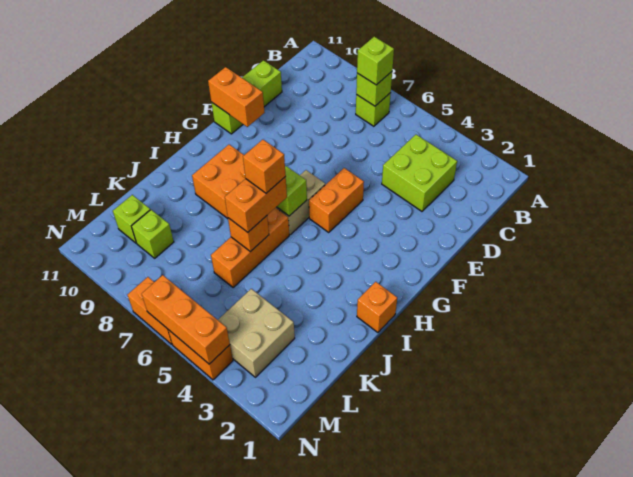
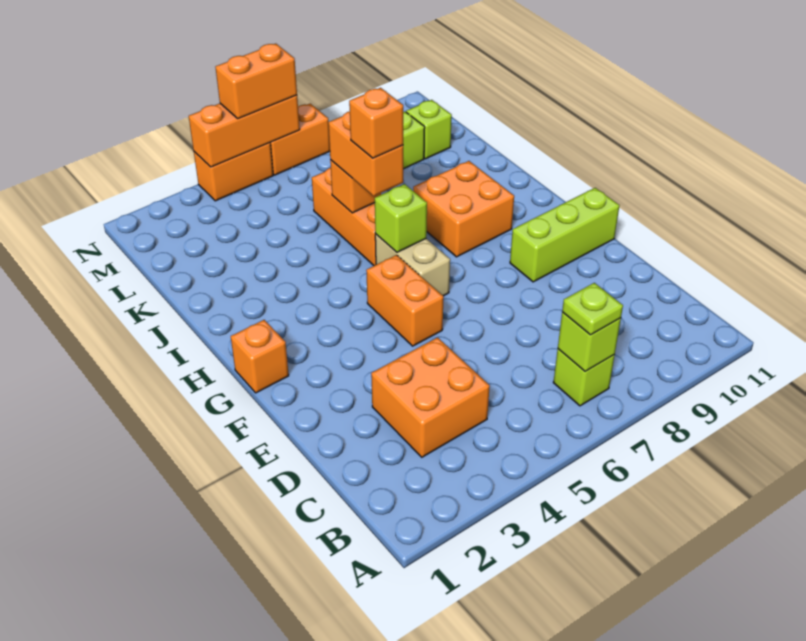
lime brick B7 level 3 -> lime plate B7 level 3
lime brick C3:D4 level 1 -> orange brick C3:D4 level 1
lime brick D11:F11 level 1 -> lime brick F9:F11 level 1
orange brick F10:F11 level 2 -> orange brick N5:N6 level 3
orange brick I1 level 1 -> orange brick G1 level 1
tan brick L3:M4 level 1 -> none

